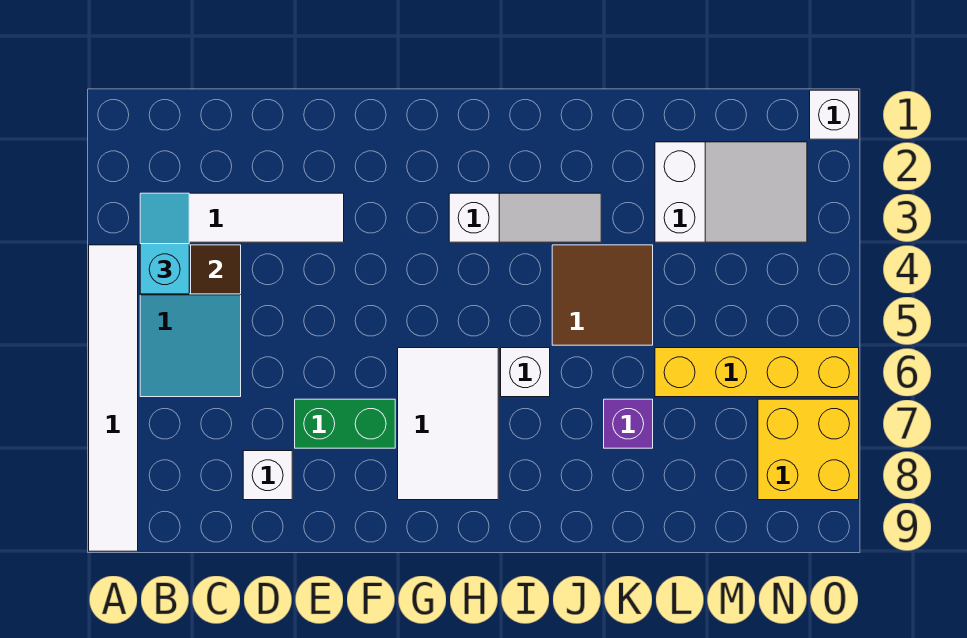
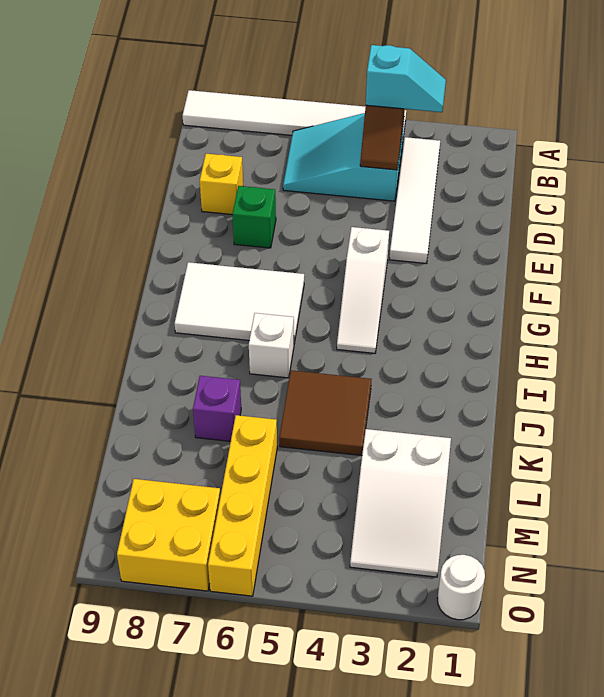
white brick D8 level 1 -> yellow brick D8 level 1
green brick E7:F7 level 1 -> green brick E7 level 1
white slope H3:J3 level 1 top H -> white slope F4:H4 level 1 top F
white brick O1 level 1 -> white round brick O1 level 1

